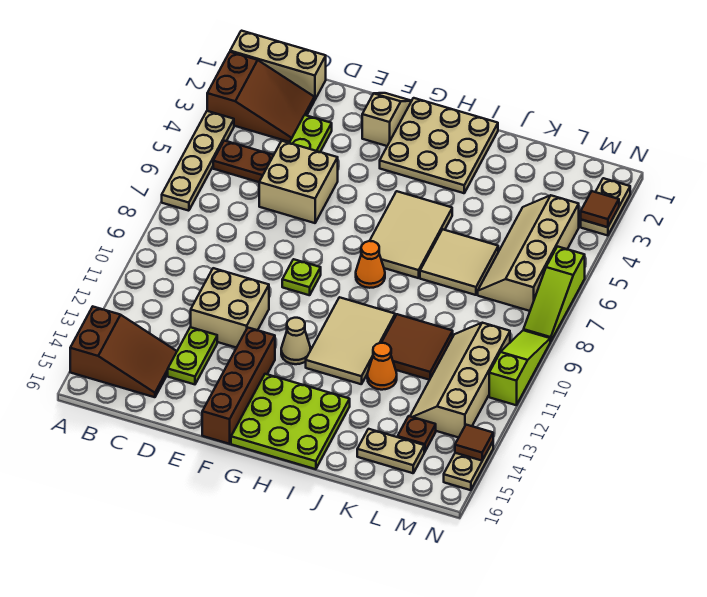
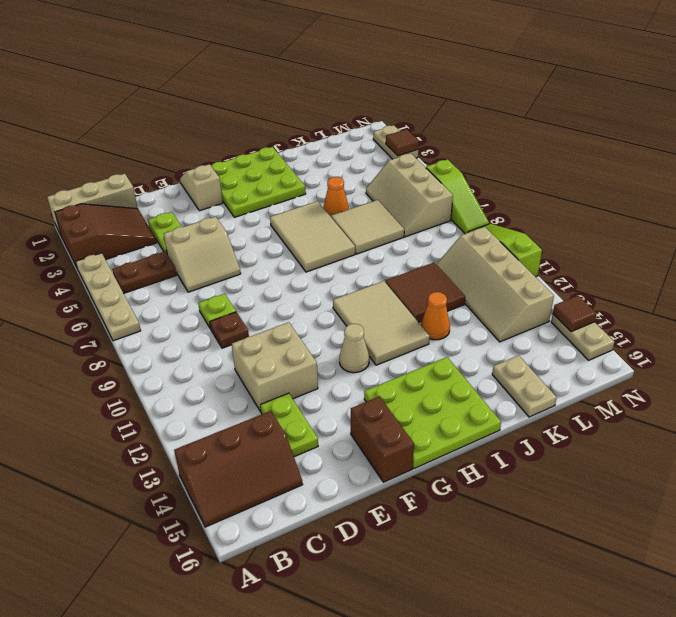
brown slope A14:C15 level 1 top A -> brown slope A14:C15 level 1 top 14
tan brick D5:E6 level 1 -> tan slope D5:E6 level 1 top 5
lime plate F9 level 1 -> lime plate D8 level 1
brown brick F13:F16 level 1 -> brown brick F15:F16 level 1
tan plate G1:I3 level 1 -> lime plate G1:I3 level 1
orange cone H8 level 1 -> orange cone J5 level 1
tan plate K15:L15 level 1 -> tan plate K15:K16 level 1
tan slope L4:M7 level 1 top M -> tan slope L5:M7 level 1 top M
brown plate L14 level 1 -> brown plate D9 level 1

